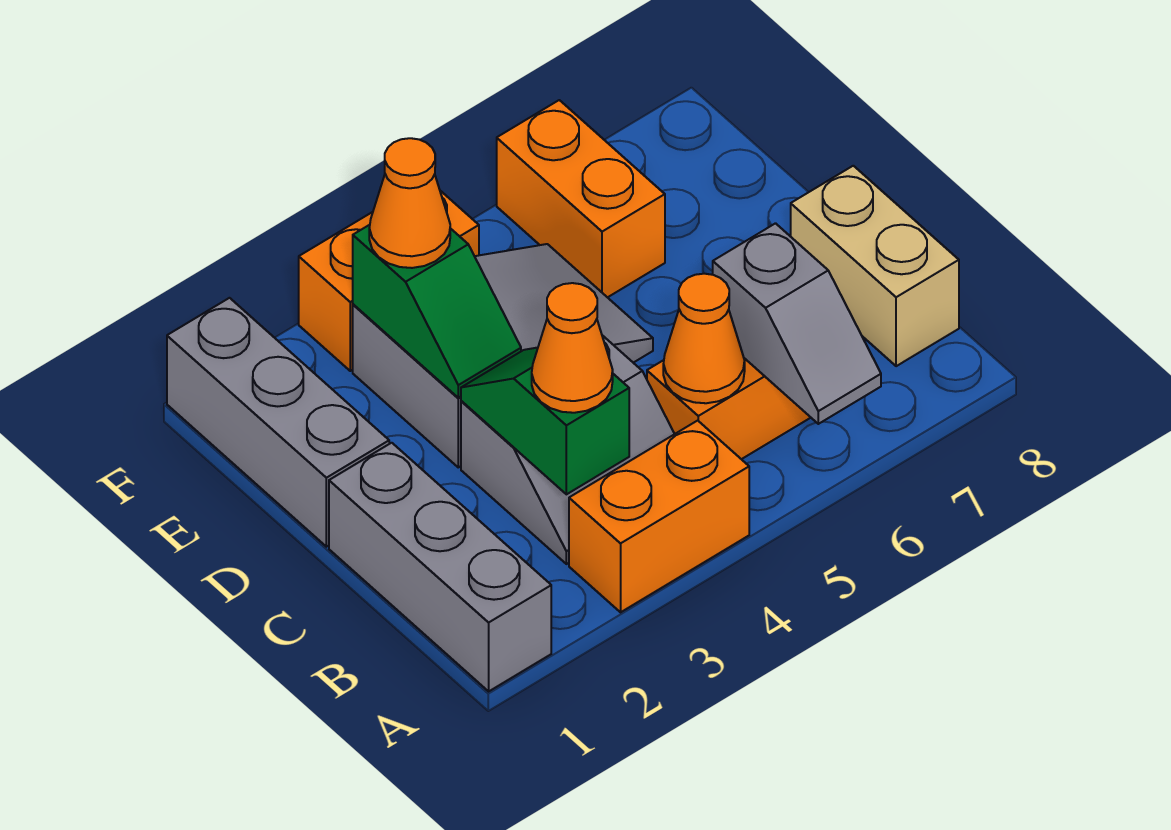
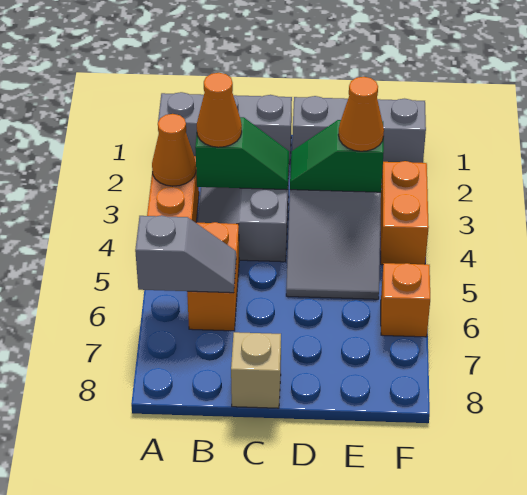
grey slope A6:B6 level 2 top B -> grey slope A6:B6 level 2 top A
orange cone B5 level 2 -> orange cone A3 level 2
tan brick B8:C8 level 1 -> tan brick C8 level 1
orange brick E6:F6 level 1 -> orange brick F6 level 1

